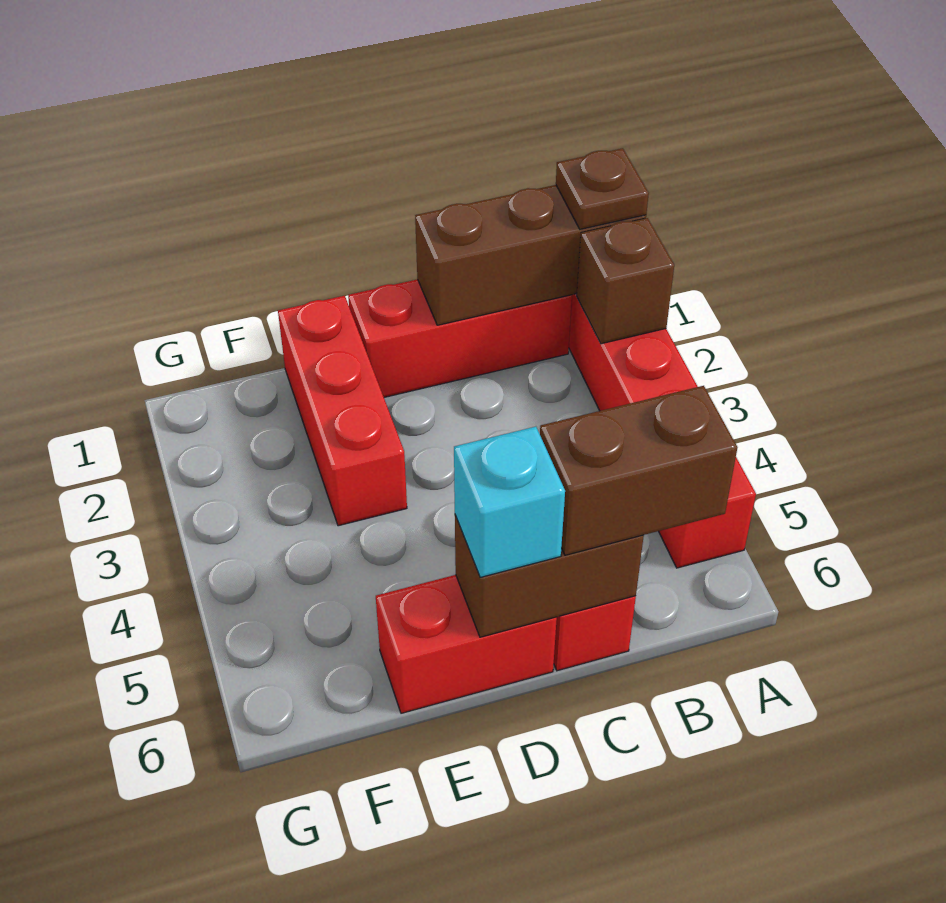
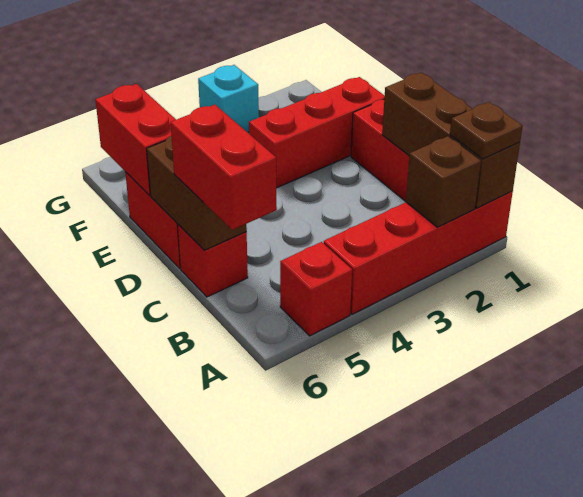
brown brick B6:C6 level 3 -> red brick B6:C6 level 3
cyan brick D6 level 3 -> cyan brick G3 level 1
none -> red brick E6:F6 level 2

